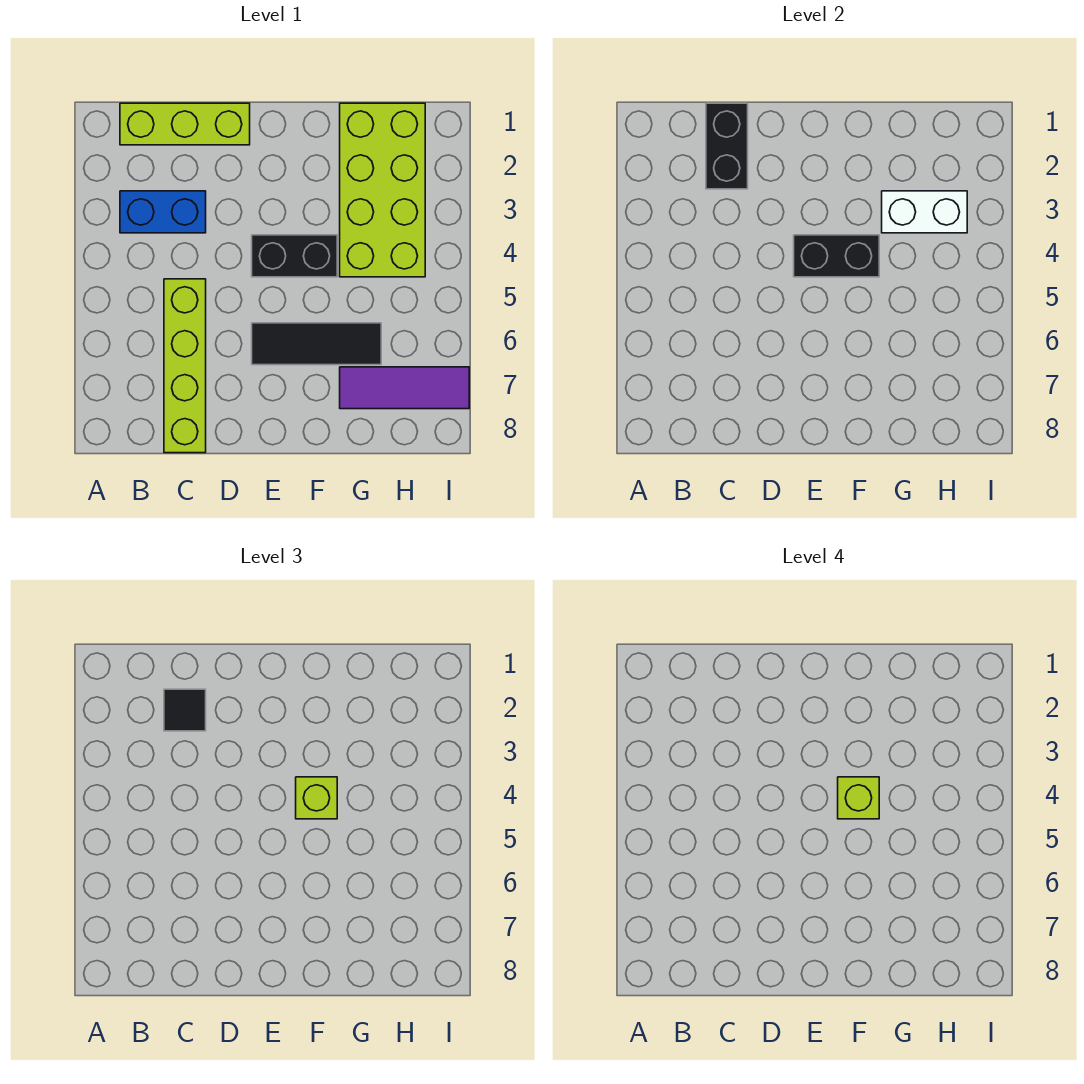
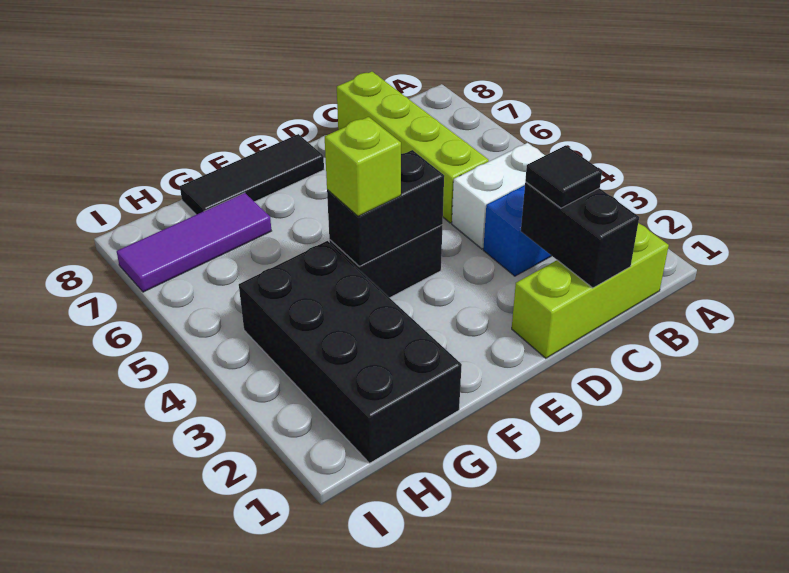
black tile E6:G6 level 1 -> black tile E8:G8 level 1
lime brick F4 level 4 -> none
lime brick G1:H4 level 1 -> black brick G1:H4 level 1
white brick G3:H3 level 2 -> white brick B4:C4 level 1

